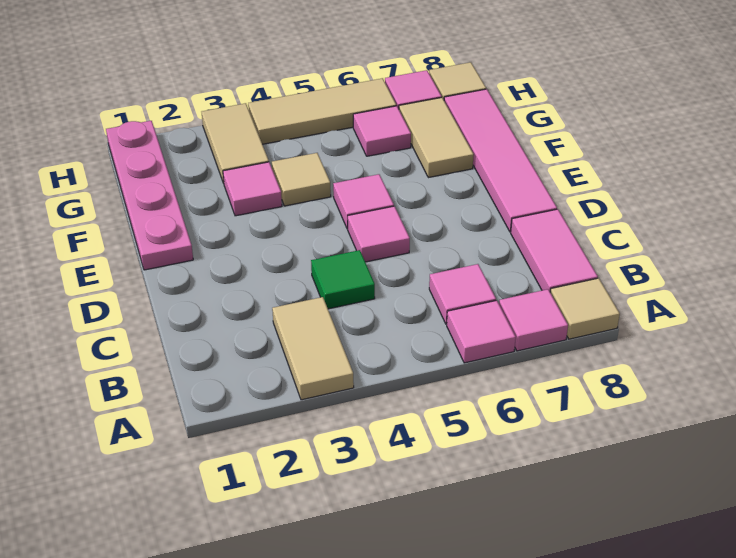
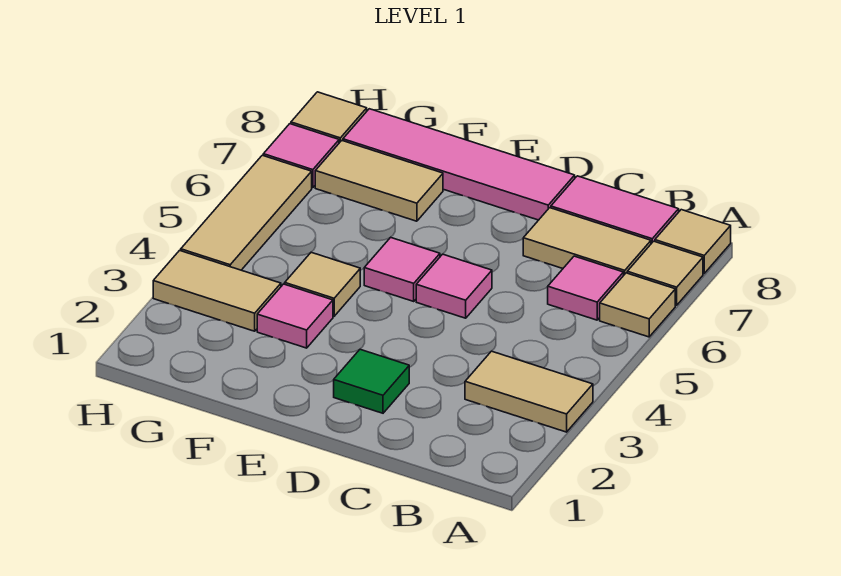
pink tile A6 level 1 -> tan tile A6 level 1
pink tile A7 level 1 -> tan tile A7 level 1
none -> tan tile B7:C7 level 1
green tile C4 level 1 -> green tile D2 level 1
pink plate E1:H1 level 1 -> none
pink tile G6 level 1 -> none

